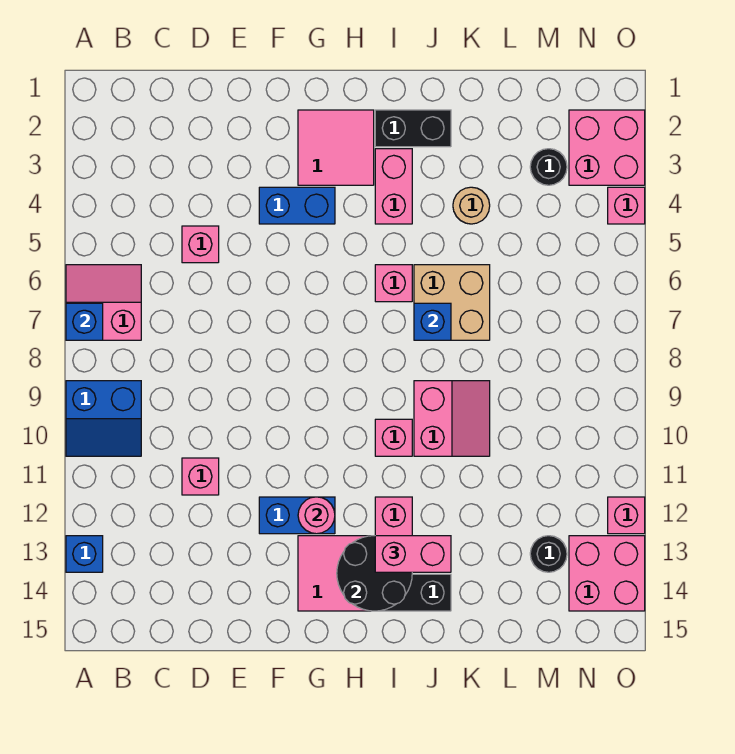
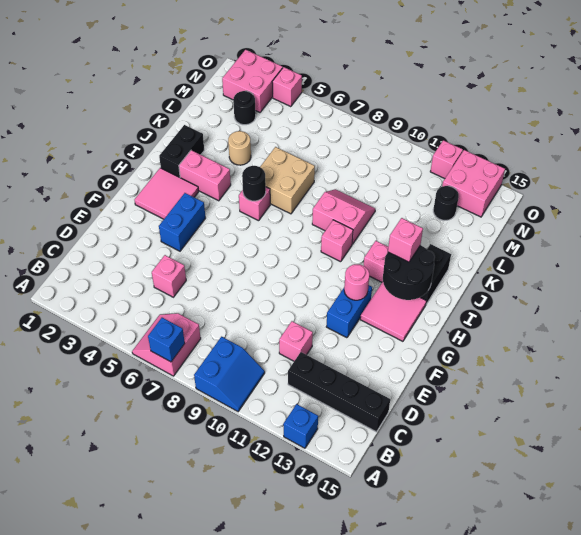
none -> black brick C12:C15 level 1
none -> black round brick I6 level 2
pink brick I13:J13 level 3 -> pink brick I13 level 3
blue brick J7 level 2 -> none

